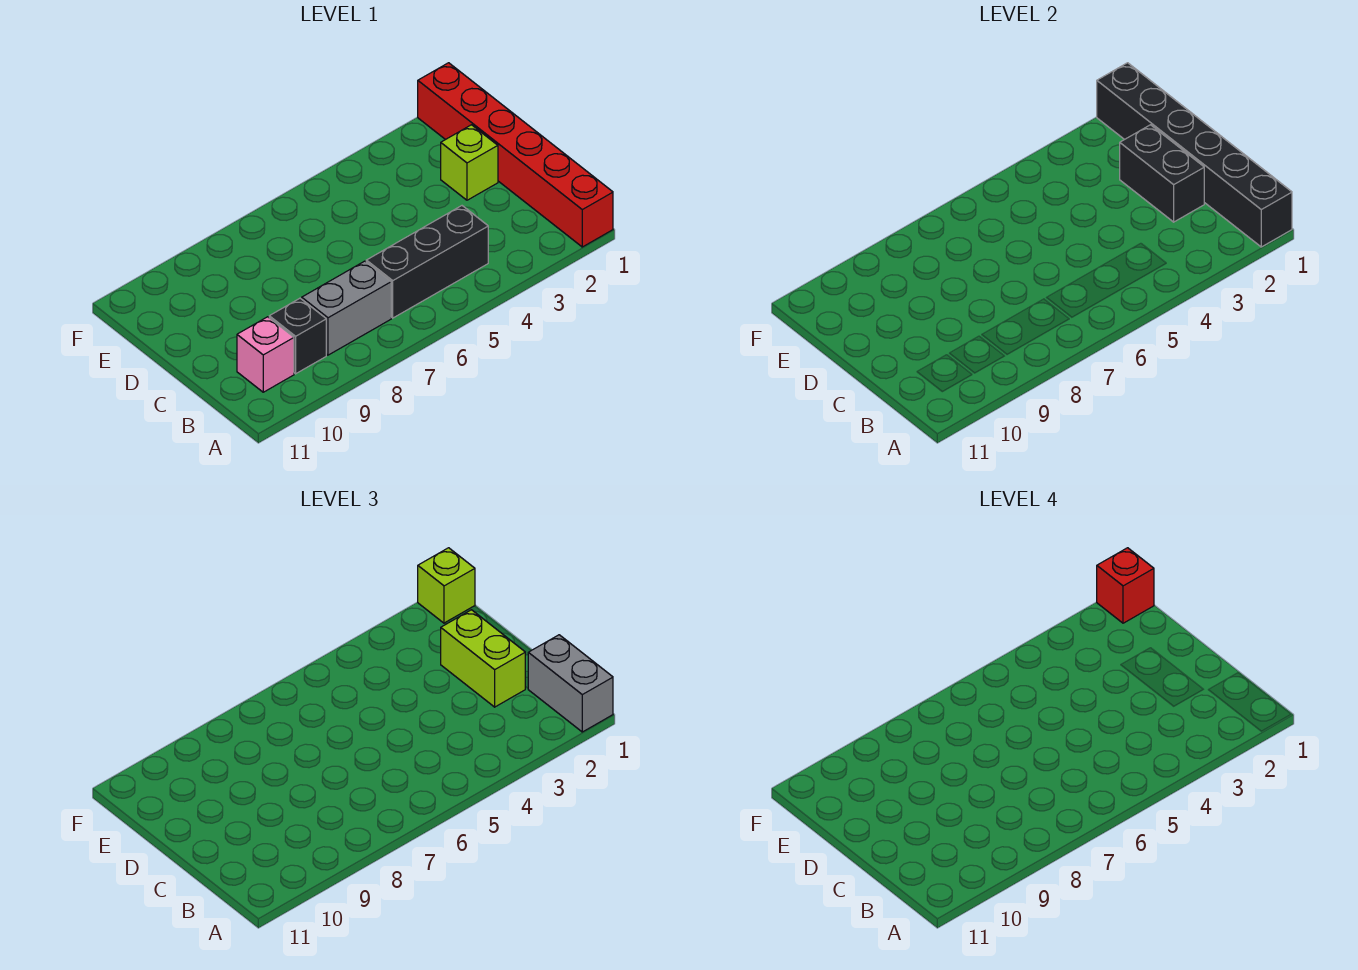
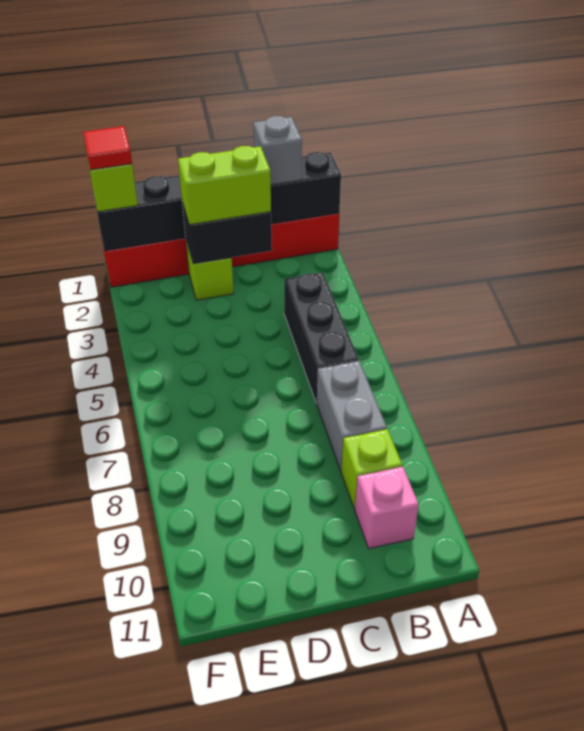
grey brick A1:B1 level 3 -> grey brick B1 level 3
black brick B9 level 1 -> lime brick B9 level 1
red brick F1 level 4 -> red tile F1 level 4

